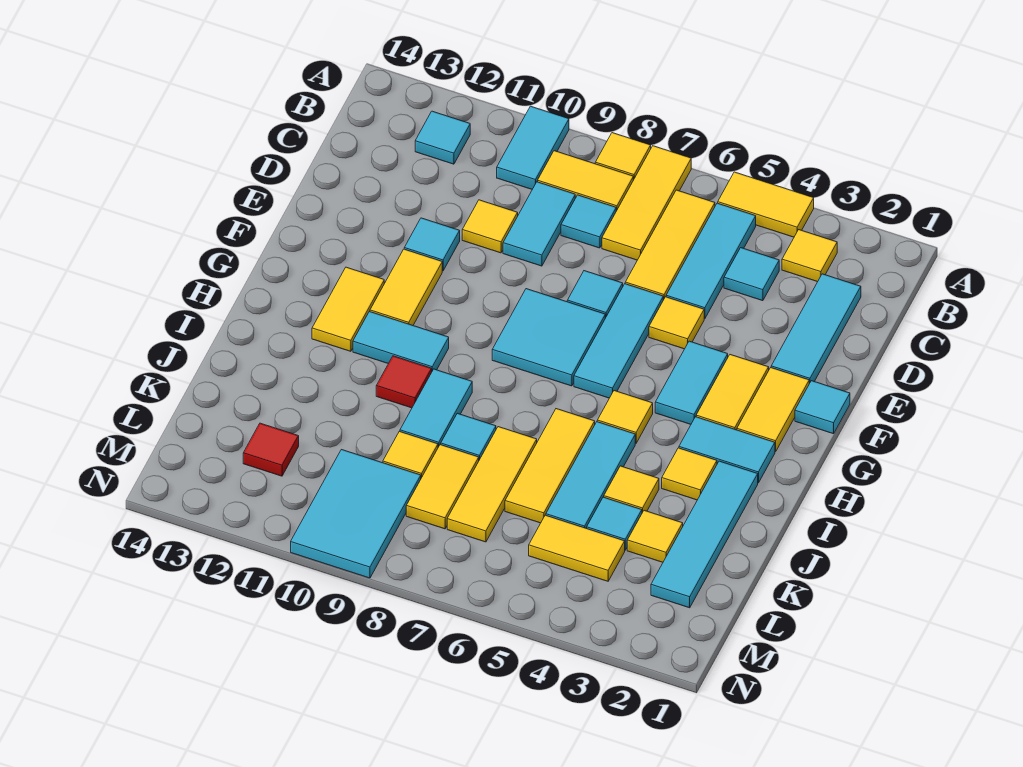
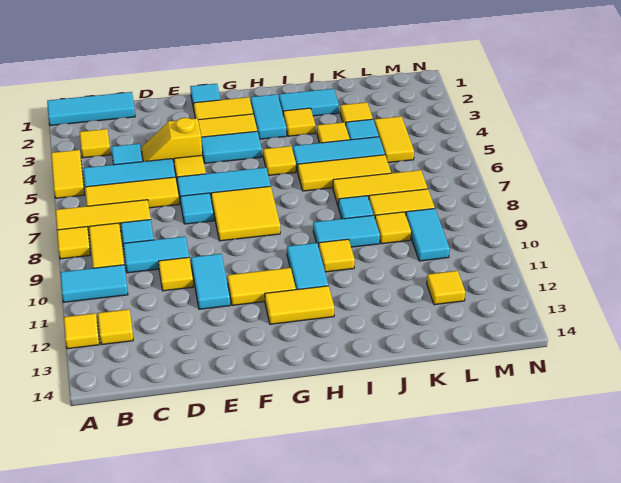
none -> yellow tile A12 level 1
cyan tile B12 level 1 -> yellow tile B12 level 1
cyan tile C2:E2 level 1 -> cyan tile A1:C1 level 1
none -> yellow slope D4:E4 level 1 top E
cyan tile E11 level 1 -> cyan tile E10:E11 level 1
cyan tile F7:G8 level 1 -> yellow tile F7:G8 level 1
cyan tile I2:L2 level 1 -> cyan tile I2:J2 level 1
red tile I10 level 1 -> yellow tile I10 level 1
cyan tile L9:N10 level 1 -> cyan tile L9:L10 level 1
red tile L12 level 1 -> yellow tile L12 level 1

